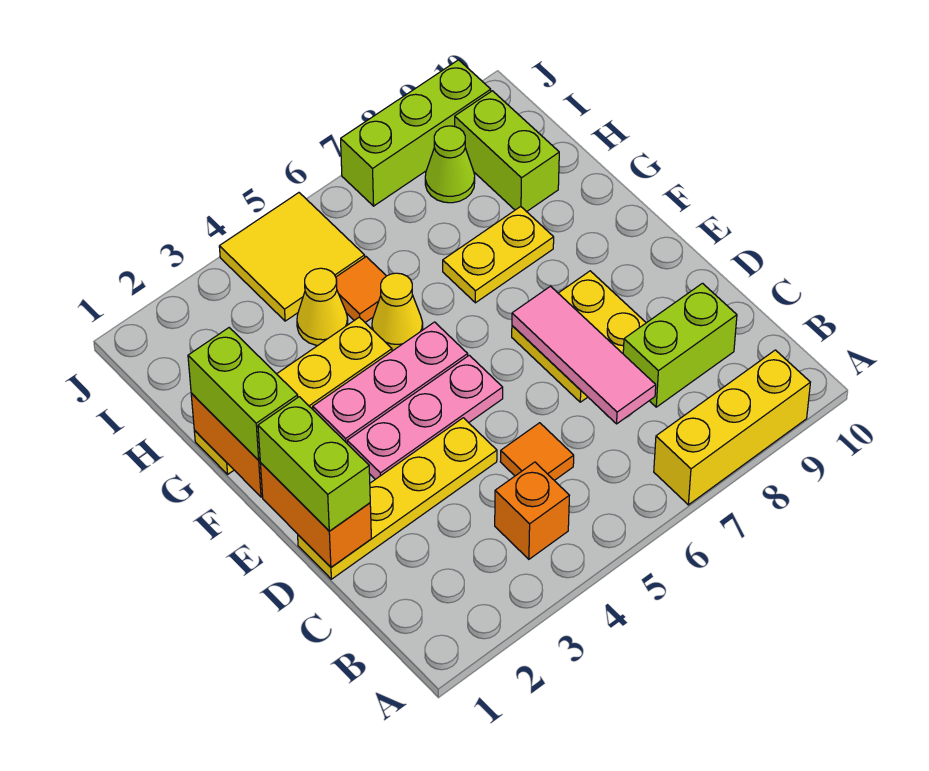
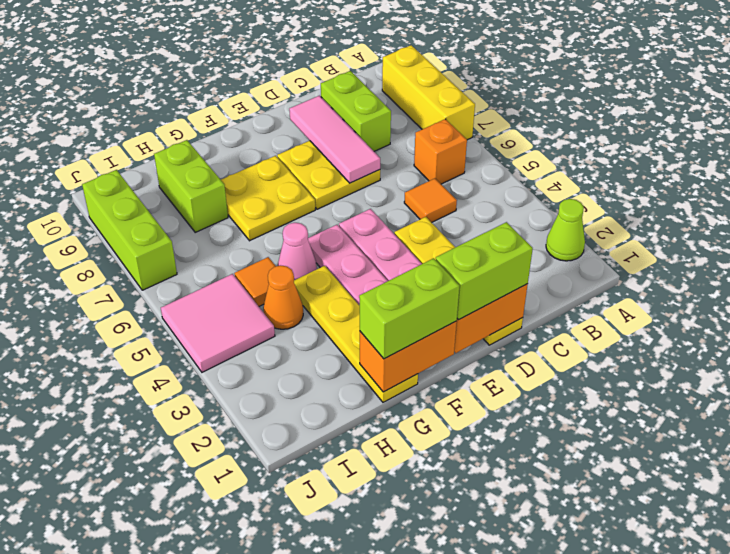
orange brick B4 level 1 -> orange brick B6 level 1
pink tile C7:E7 level 2 -> pink tile D7:D9 level 2
yellow cone G5 level 1 -> pink cone G5 level 1
yellow plate G7:G8 level 1 -> yellow plate F7:G8 level 1
yellow cone H4 level 1 -> orange cone H4 level 1
lime brick H9:I9 level 1 -> lime brick H8:H9 level 1
yellow tile I4:J5 level 1 -> pink tile I4:J5 level 1
lime cone I8 level 1 -> lime cone A2 level 1

